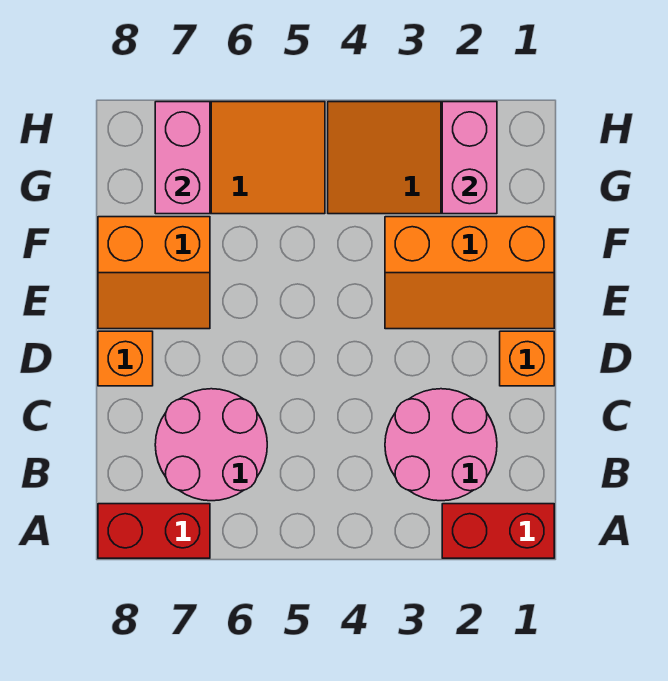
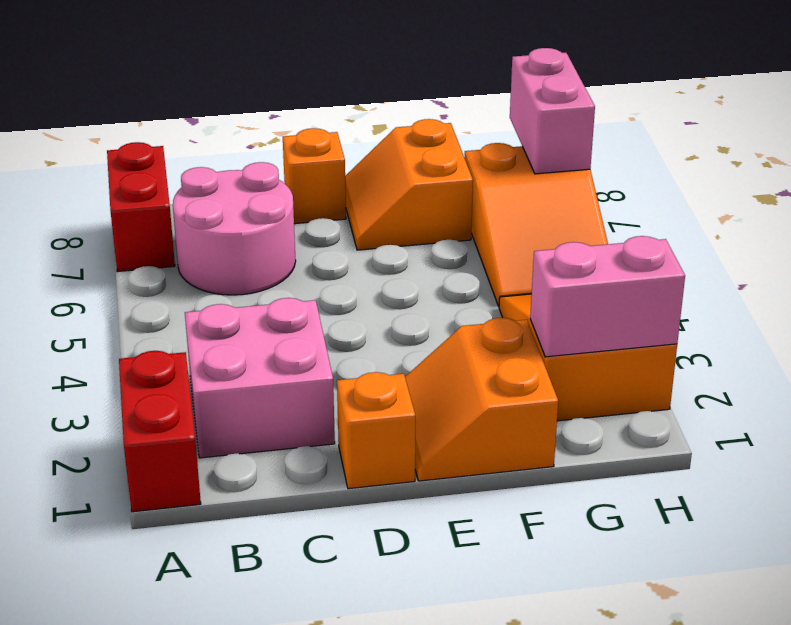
pink round brick B2:C3 level 1 -> pink brick B2:C3 level 1
orange slope E1:F3 level 1 top F -> orange slope E1:F2 level 1 top F
pink brick G7:H7 level 2 -> pink brick H7:H8 level 2

